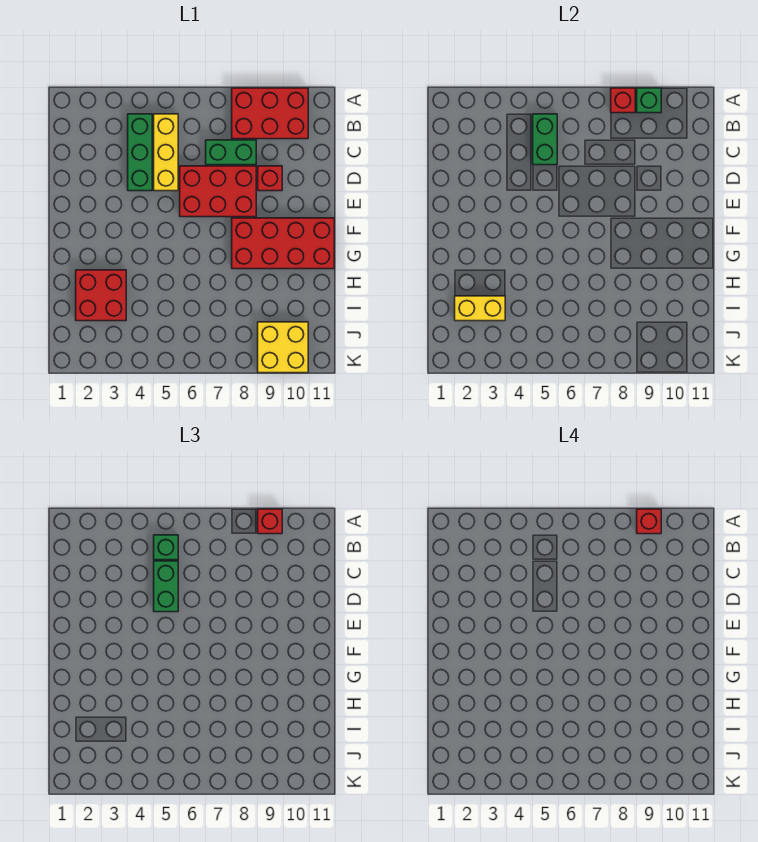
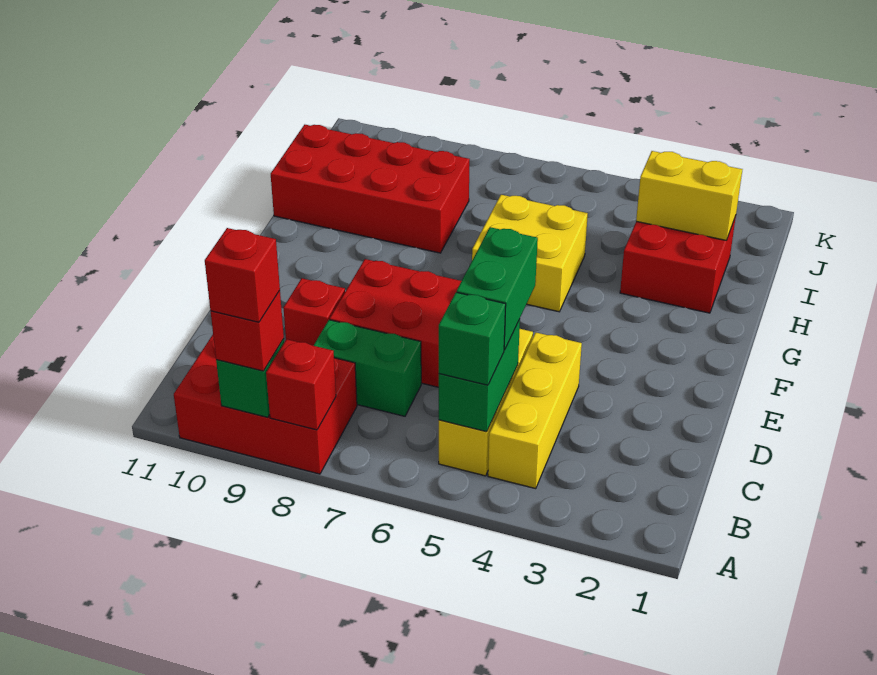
green brick B4:D4 level 1 -> yellow brick B4:D4 level 1
red brick F8:G11 level 1 -> red brick H8:I11 level 1
yellow brick J9:K10 level 1 -> yellow brick G5:H6 level 1

